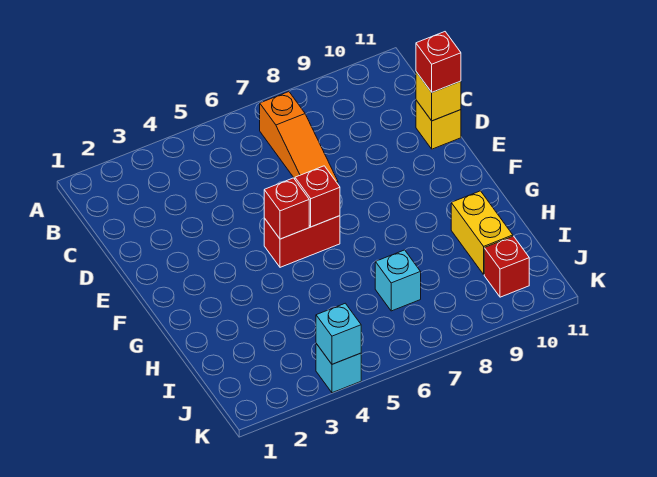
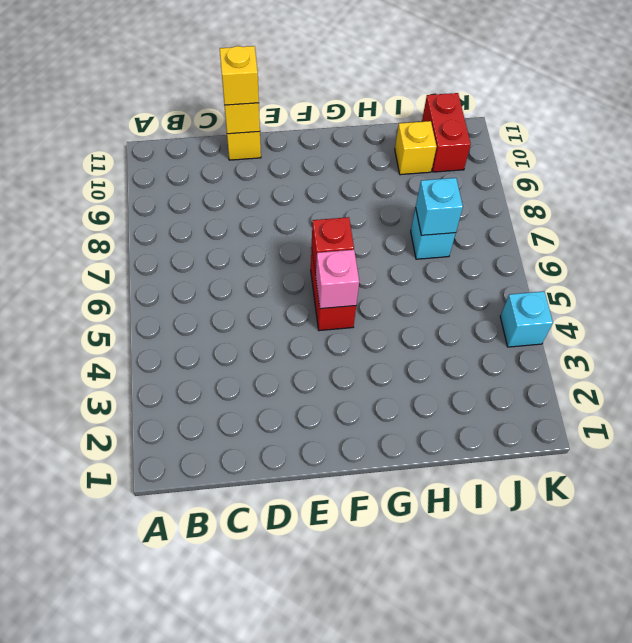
orange slope B7:D7 level 1 top B -> none
red brick D11 level 3 -> yellow brick D11 level 3
red brick F5 level 2 -> pink brick F5 level 2
yellow brick H10:I10 level 1 -> yellow brick I10 level 1
red brick J10 level 1 -> red brick J10:J11 level 1
cyan brick K4 level 2 -> cyan brick I7 level 2

